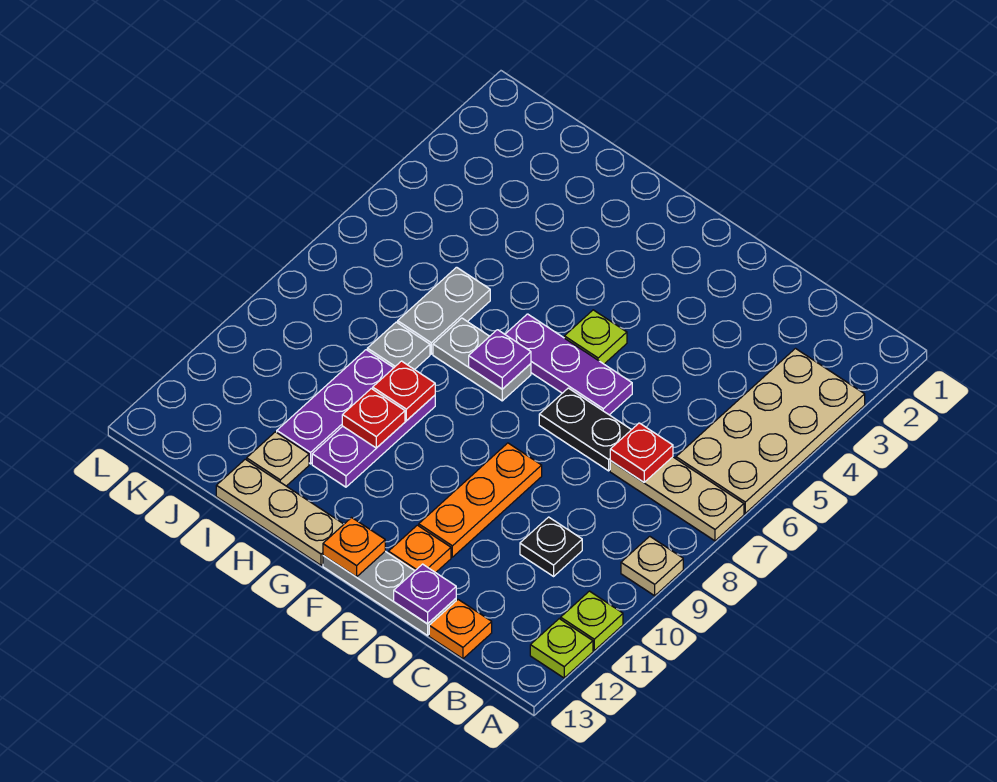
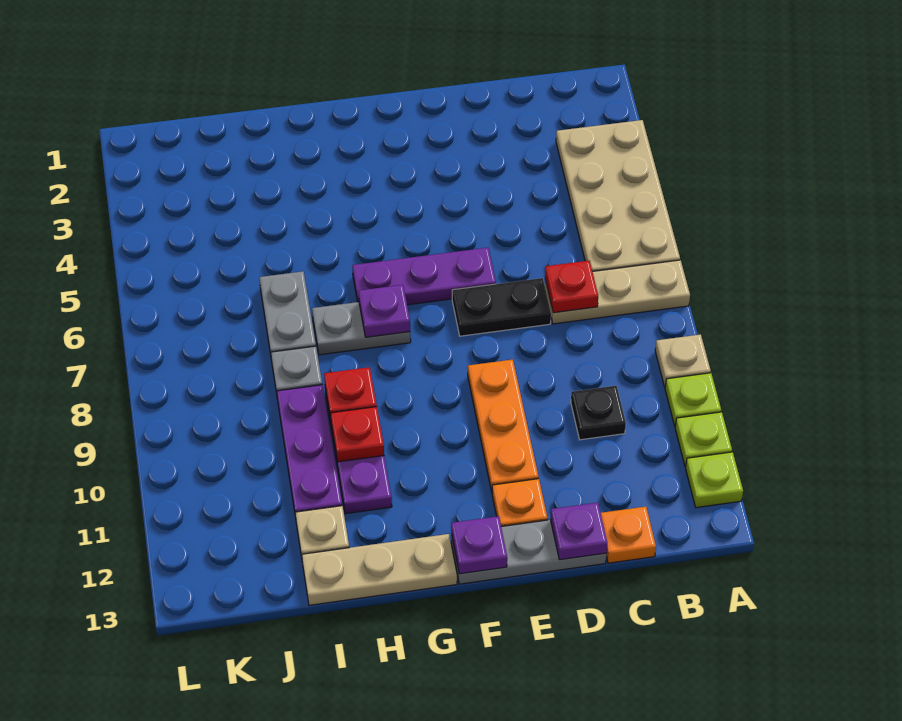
lime plate F5 level 1 -> lime plate A10 level 1
orange plate F13 level 2 -> purple plate F13 level 2

